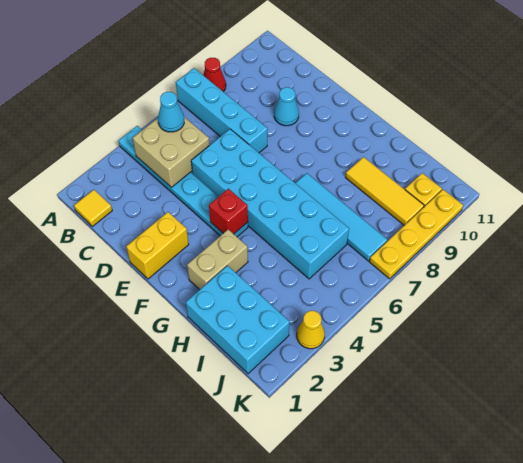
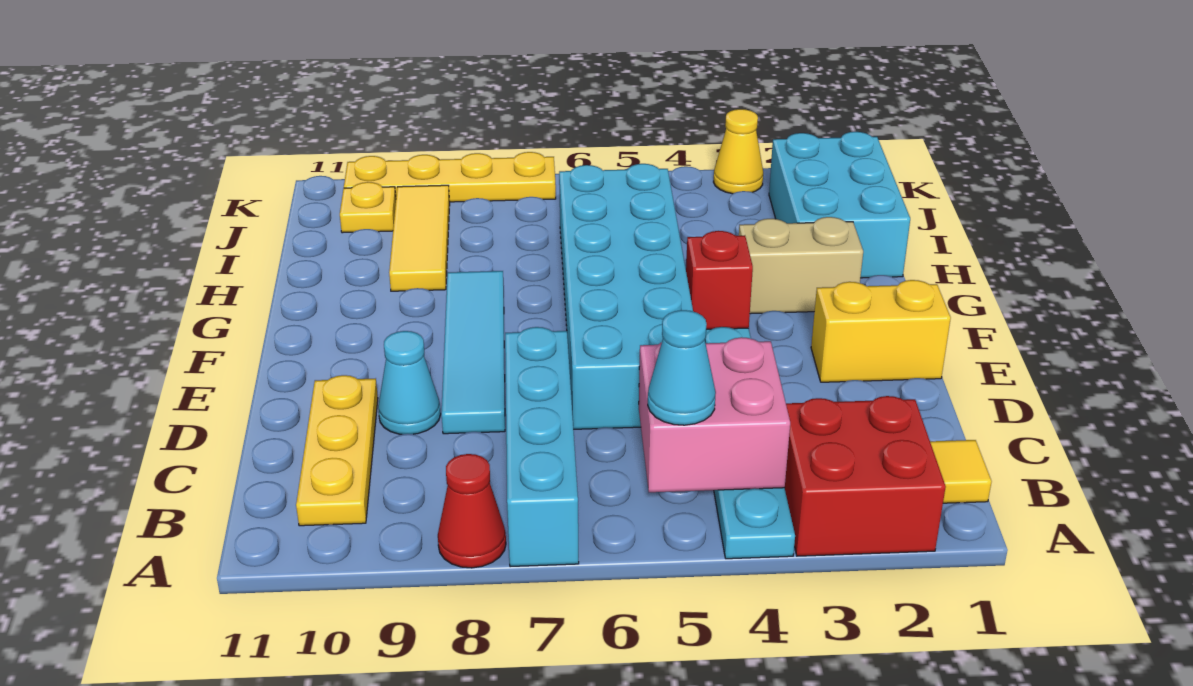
none -> red brick A2:B3 level 1
tan brick B4:C5 level 2 -> pink brick B4:C5 level 2
none -> yellow plate B10:D10 level 1
cyan tile G7:J7 level 1 -> cyan tile D8:G8 level 1

